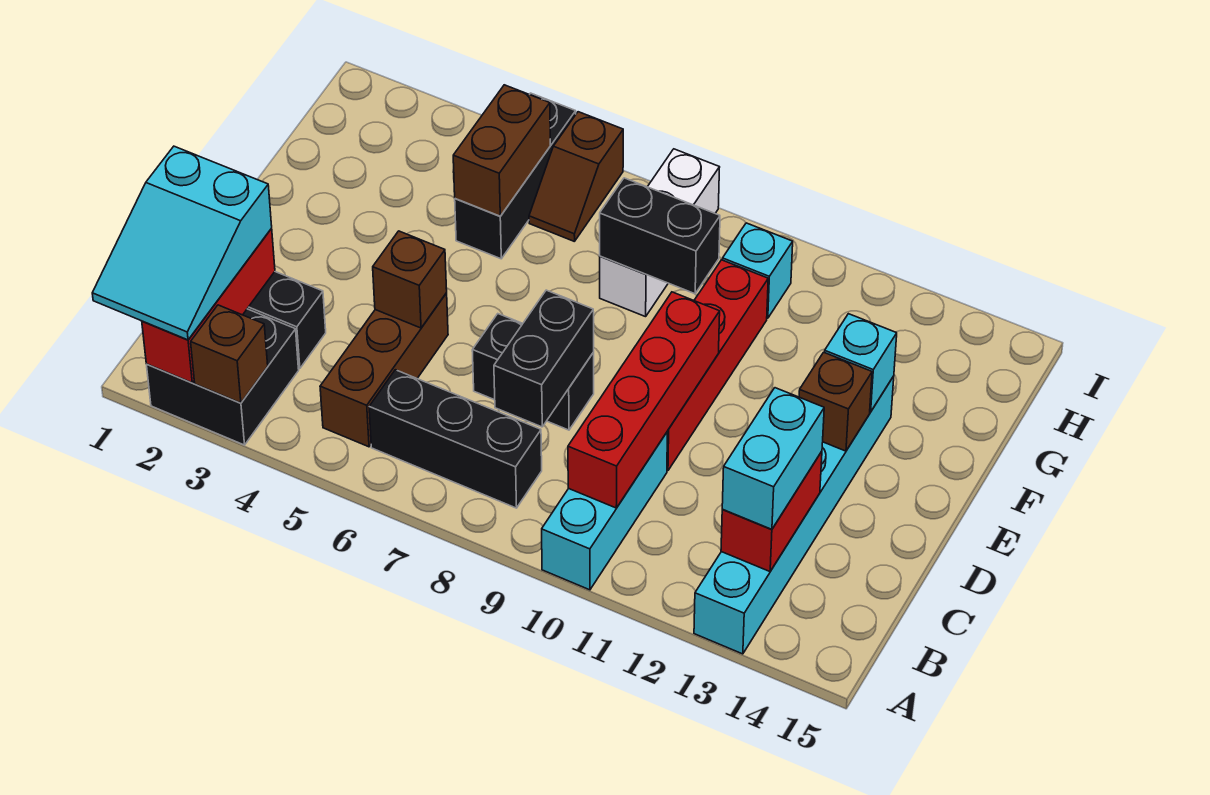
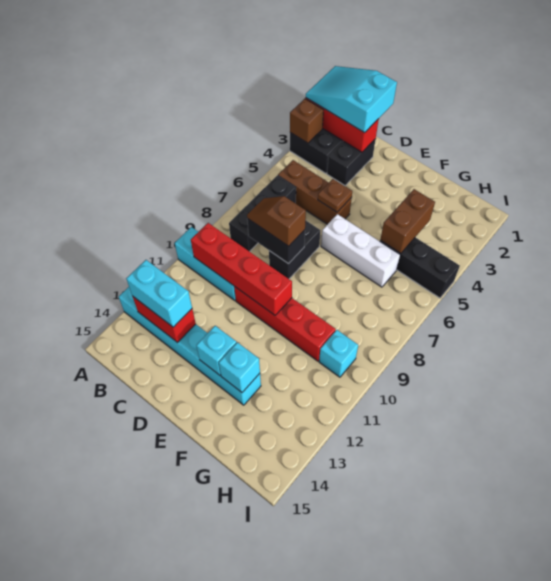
brown brick D5 level 2 -> brown plate D5 level 2
brown brick E13 level 2 -> cyan brick E13 level 2
brown brick G5:H5 level 2 -> brown brick G4:G5 level 2
white brick G8:I8 level 1 -> white brick E6:G6 level 1
black brick G8:G9 level 2 -> none
brown slope H6:I6 level 1 top I -> brown slope C8:D8 level 3 top D

